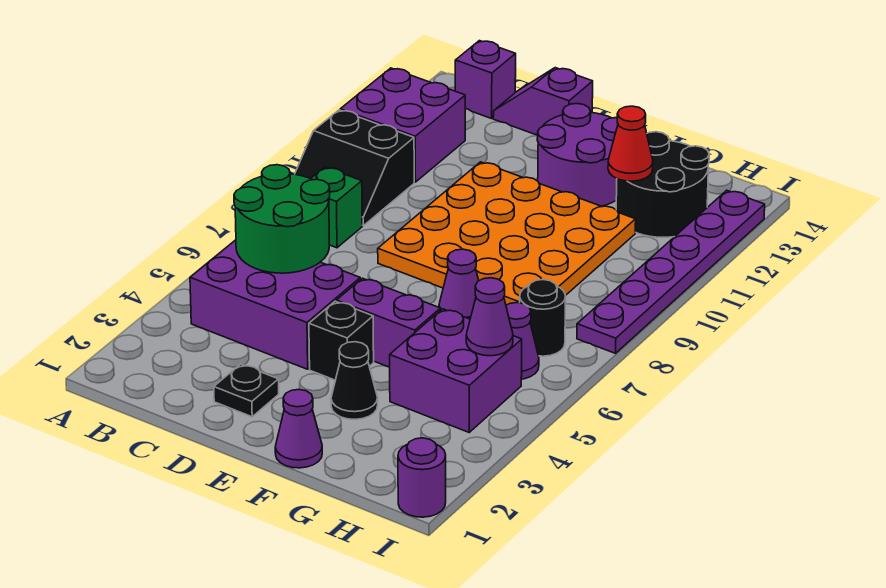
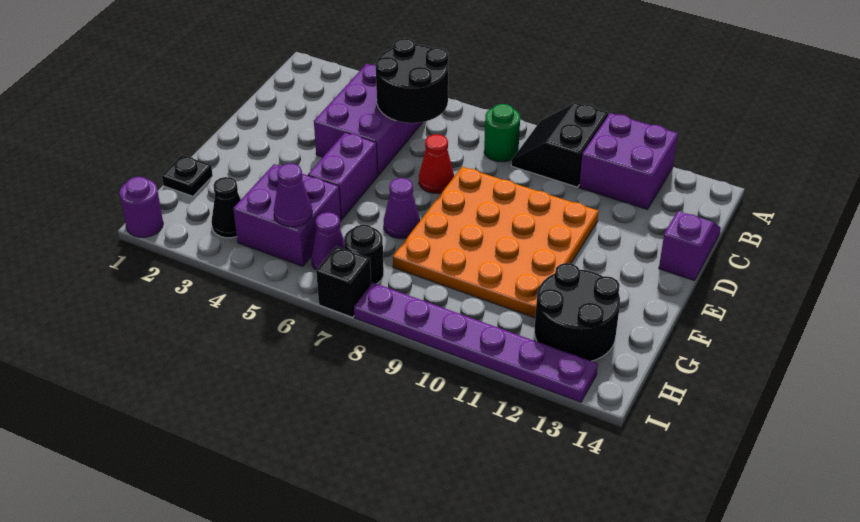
green round brick B5:C6 level 2 -> black round brick B5:C6 level 2
green brick B8 level 1 -> green round brick B8 level 1
purple brick B14 level 1 -> none
black plate D2 level 1 -> black plate G1 level 1
black brick E4 level 1 -> black brick I7 level 1
purple round brick E12:F13 level 1 -> none
purple cone F1 level 1 -> none
black cone F3 level 1 -> black cone H3 level 1
red cone G12 level 2 -> red cone D7 level 1

